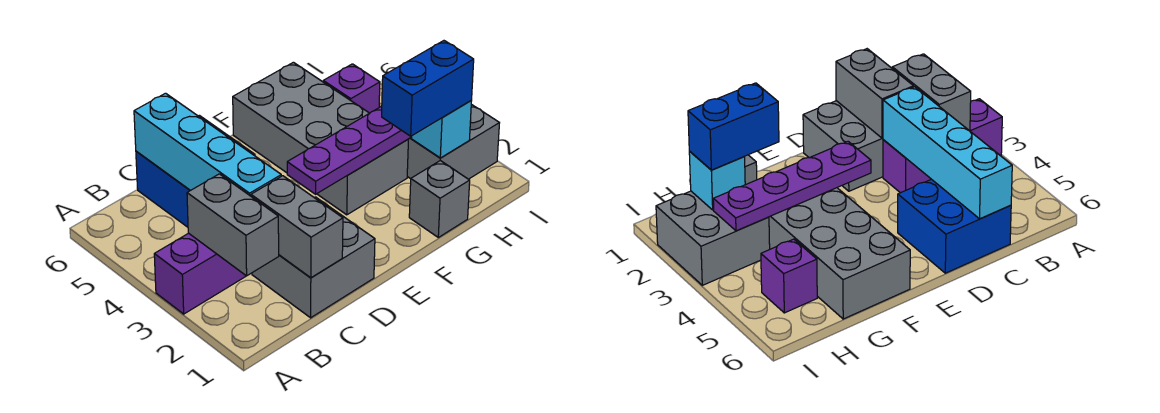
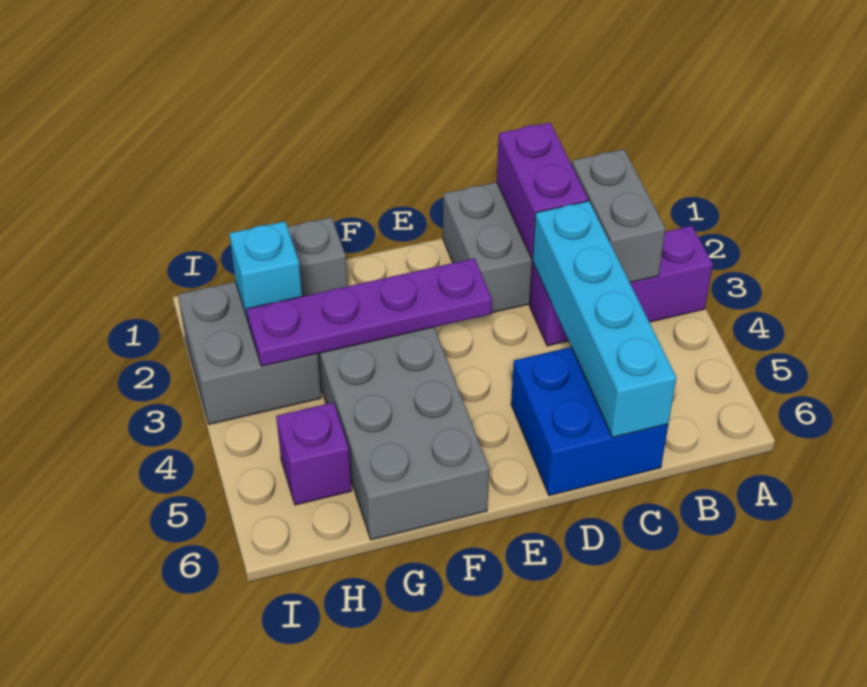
grey brick C1:C2 level 2 -> purple brick C1:C2 level 2
blue brick G2:H2 level 3 -> none

